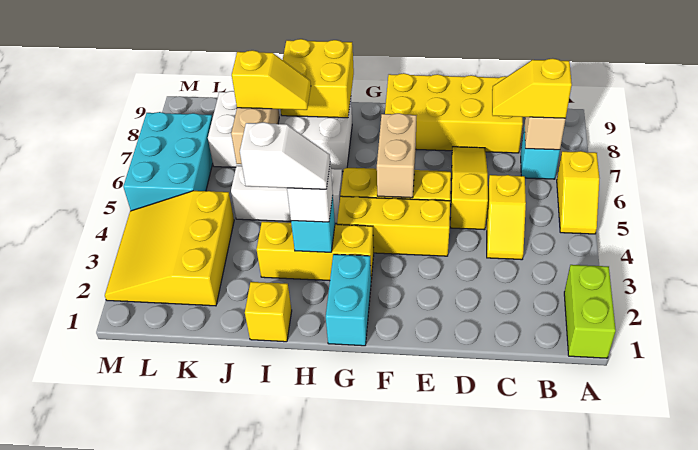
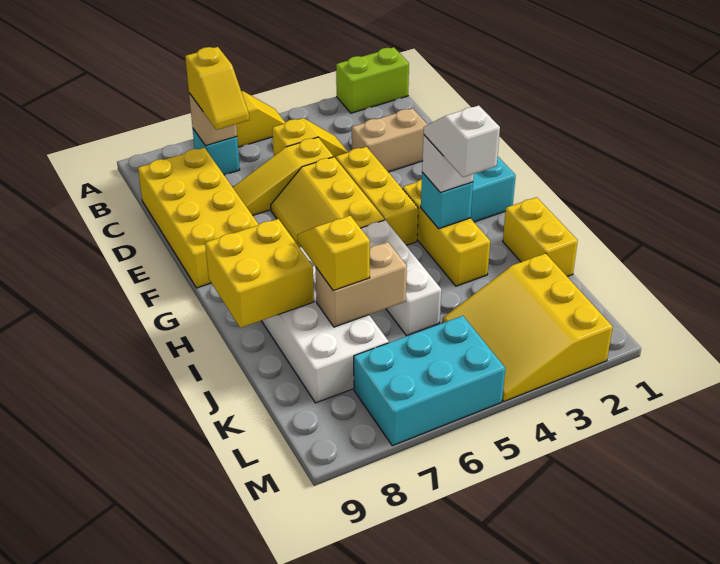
tan brick F5:F6 level 2 -> tan brick D2:D3 level 1
yellow brick I1 level 1 -> yellow brick I1:J1 level 1
yellow slope K2:M4 level 1 top K -> yellow slope K2:M4 level 1 top 2

